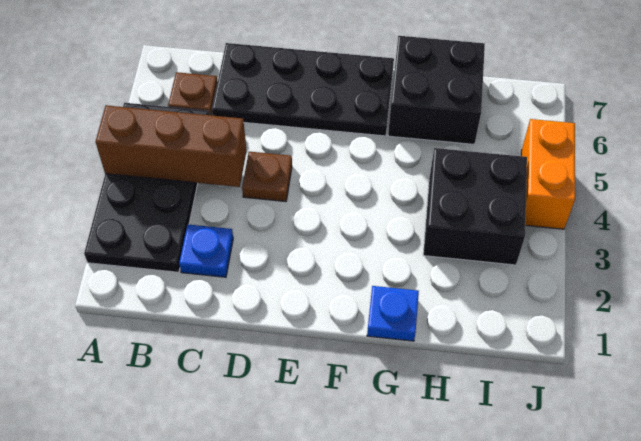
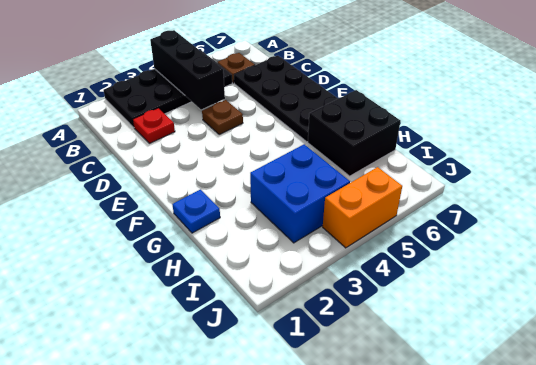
brown brick A4:C4 level 2 -> black brick A4:C4 level 2
blue plate C2 level 1 -> red plate C2 level 1
black brick H3:I4 level 1 -> blue brick H3:I4 level 1

